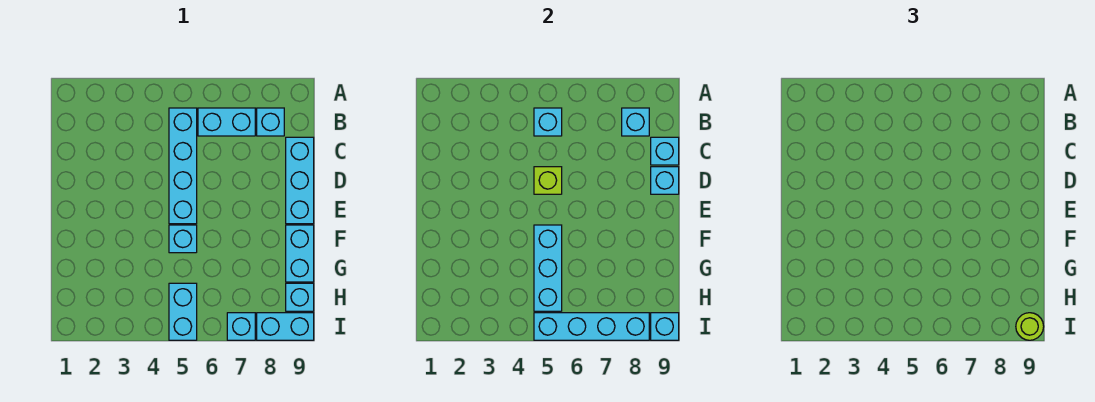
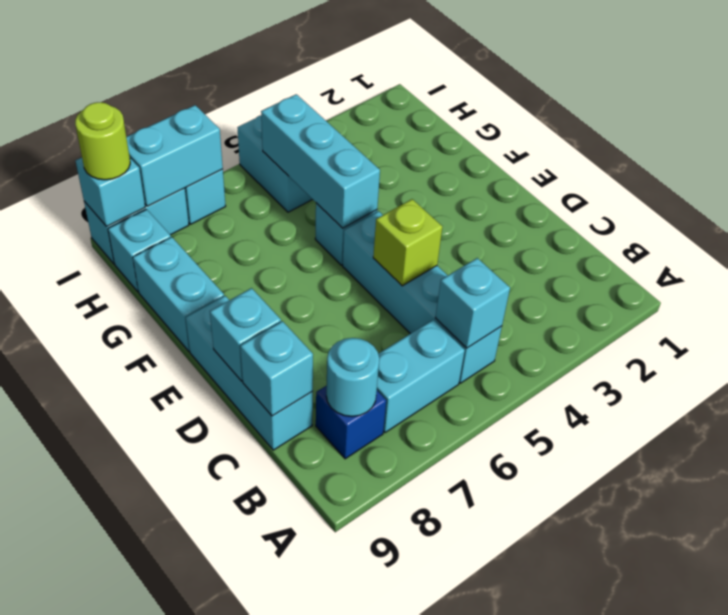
cyan brick B8 level 1 -> blue brick B8 level 1
cyan brick B8 level 2 -> cyan round brick B8 level 2
cyan brick I5:I8 level 2 -> cyan brick I7:I8 level 2

